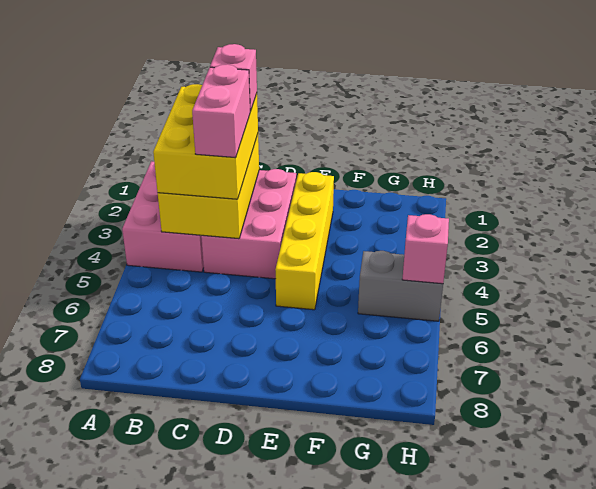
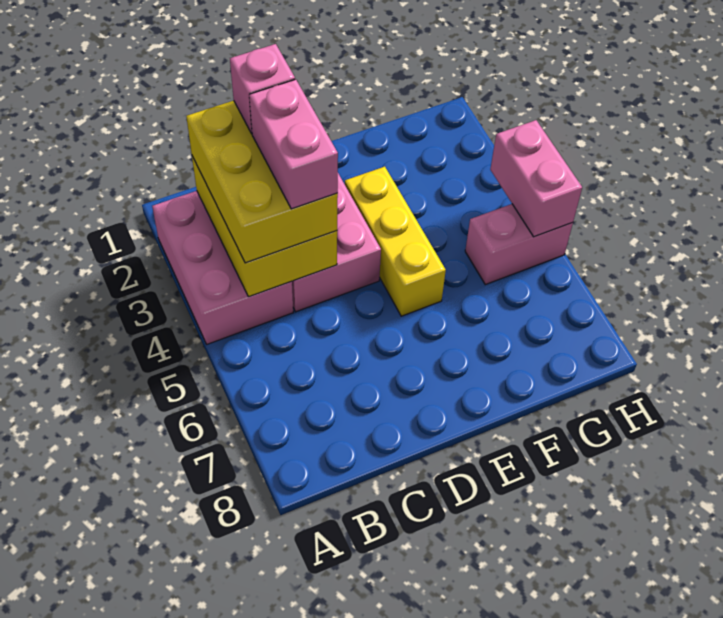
yellow brick E2:E5 level 1 -> yellow brick E3:E5 level 1
grey brick G5:H5 level 1 -> pink brick G5:H5 level 1
pink brick H5 level 2 -> pink brick H4:H5 level 2

